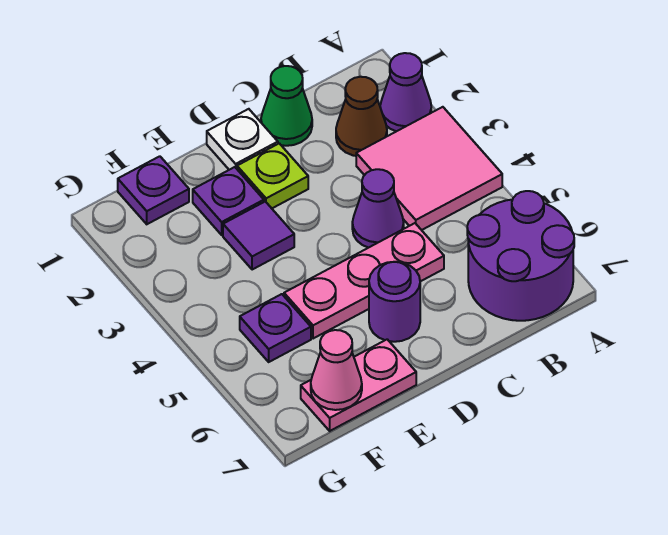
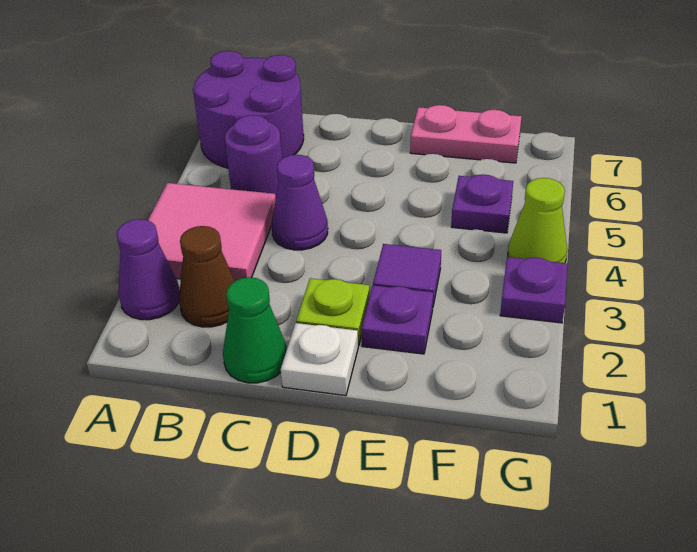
pink plate C5:E5 level 1 -> none
purple round brick D6 level 1 -> purple round brick B5 level 1
purple plate F1 level 1 -> purple plate G3 level 1
pink cone F7 level 2 -> none
none -> lime cone G4 level 1

